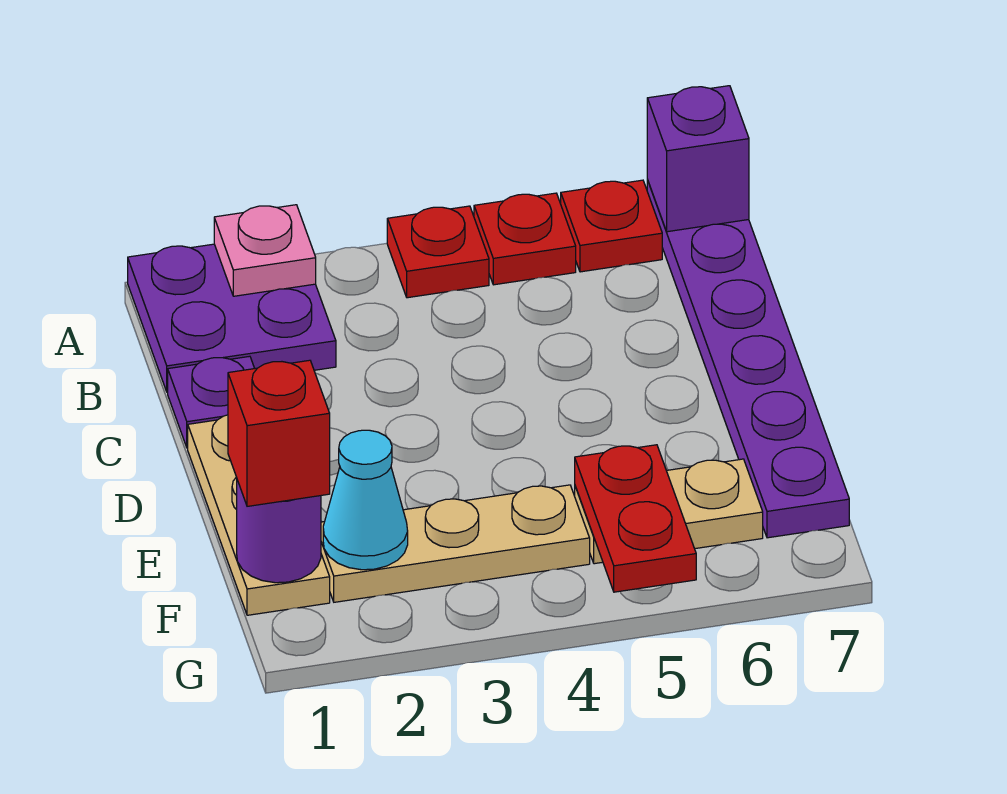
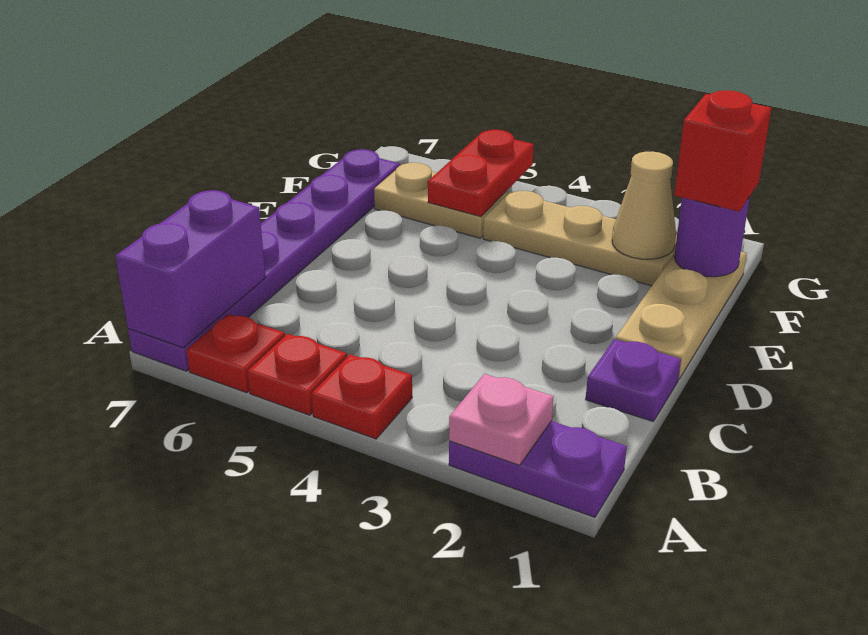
purple plate A1:B2 level 1 -> purple plate A1:A2 level 1
purple brick A7 level 2 -> purple brick A7:B7 level 2
cyan cone F2 level 2 -> tan cone F2 level 2

